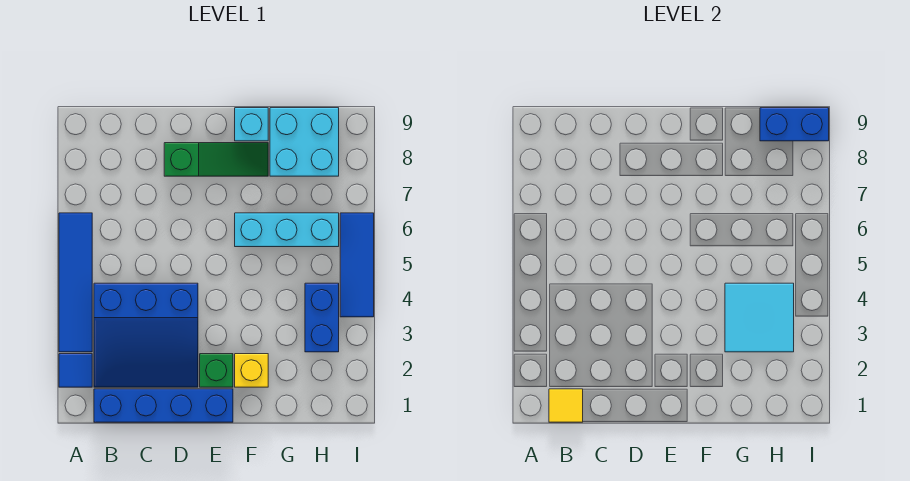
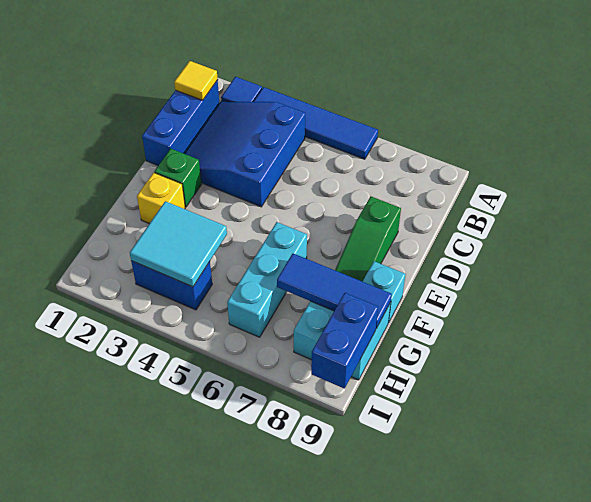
blue brick B1:E1 level 1 -> blue brick B1:D1 level 1
blue tile I4:I6 level 1 -> blue tile G7:G9 level 2

